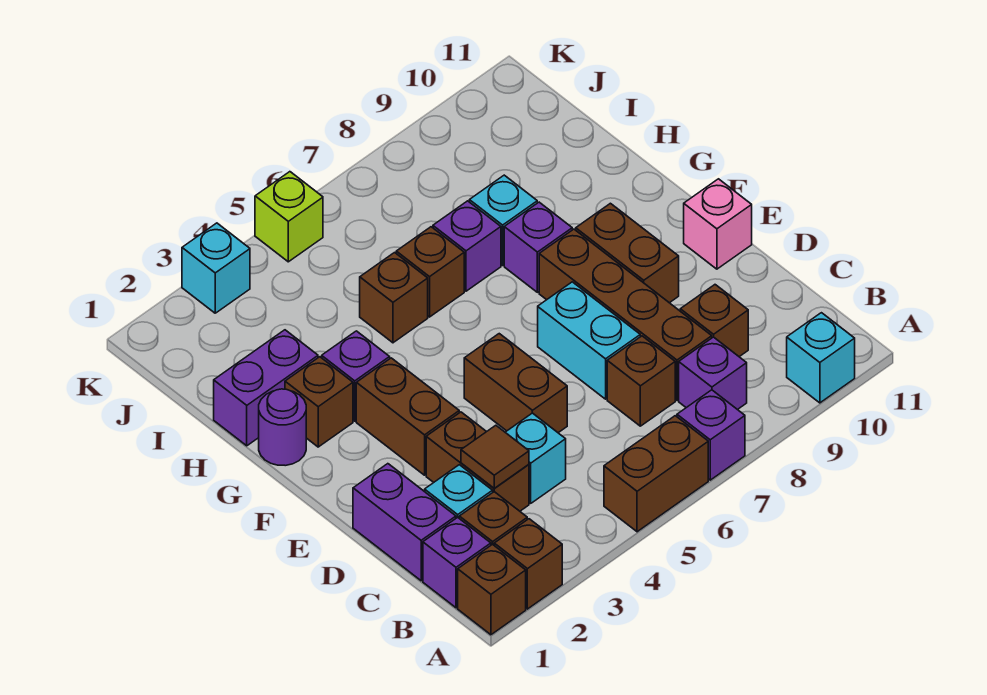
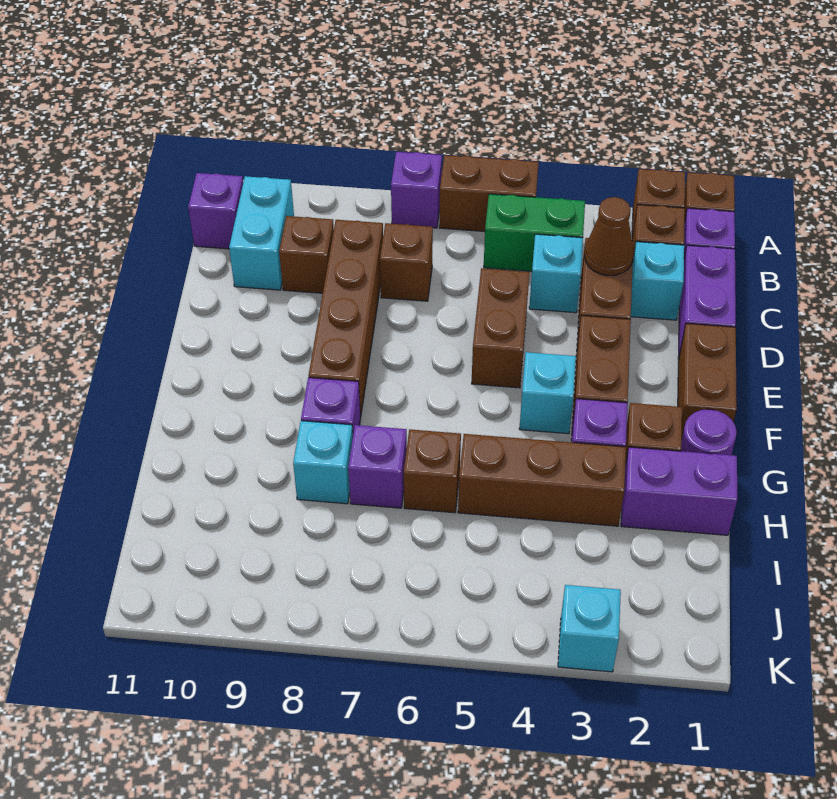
cyan brick A10 level 1 -> cyan brick F4 level 1
none -> green brick B4:B5 level 1
purple brick B8 level 1 -> purple brick B11 level 1
brown tile C3 level 2 -> brown cone C3 level 2
cyan brick D7:E7 level 1 -> cyan brick B10:C10 level 1
brown brick E9:F9 level 1 -> brown brick E1:F1 level 1
pink brick E11 level 1 -> none
brown brick H5 level 1 -> brown brick H3:H5 level 1
lime brick K5 level 1 -> none

